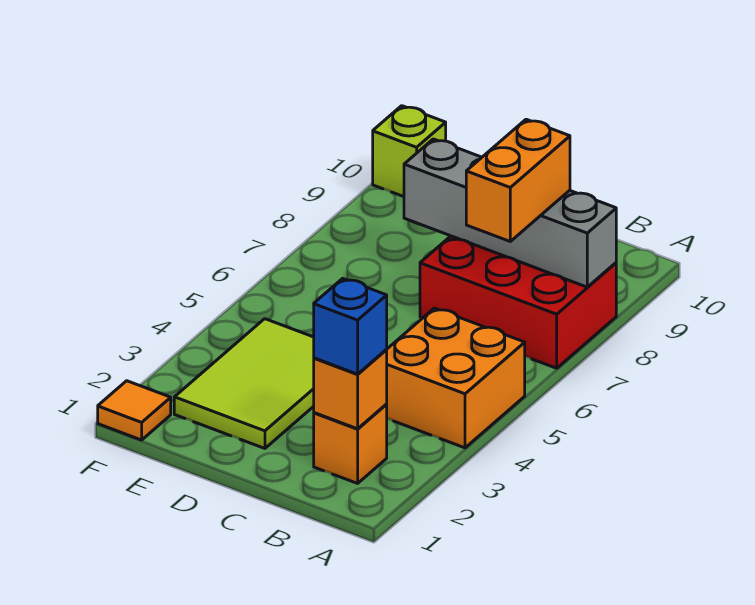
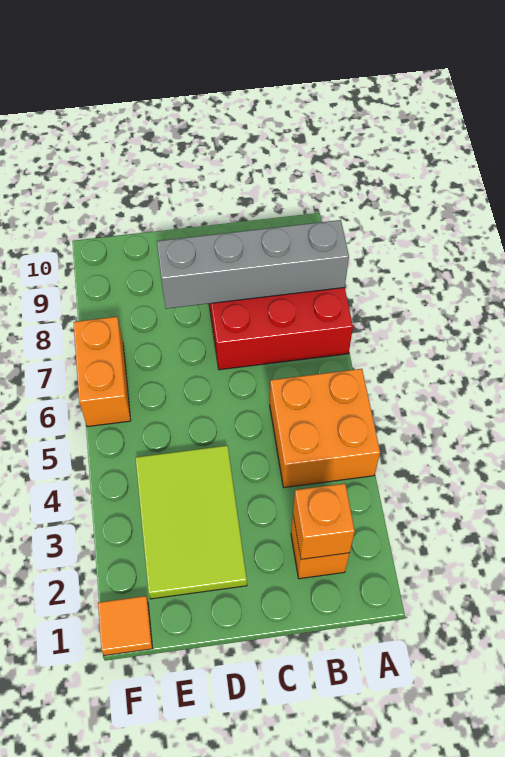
blue brick B2 level 3 -> none
orange brick B7:B8 level 3 -> orange brick F6:F7 level 1
lime brick F10 level 1 -> none

